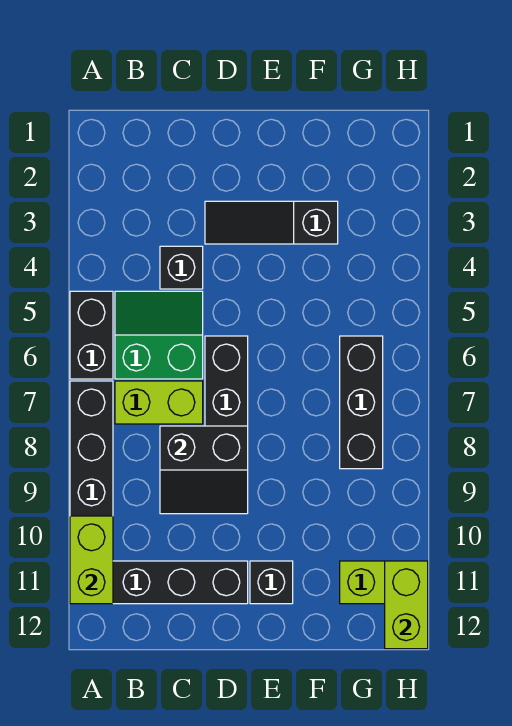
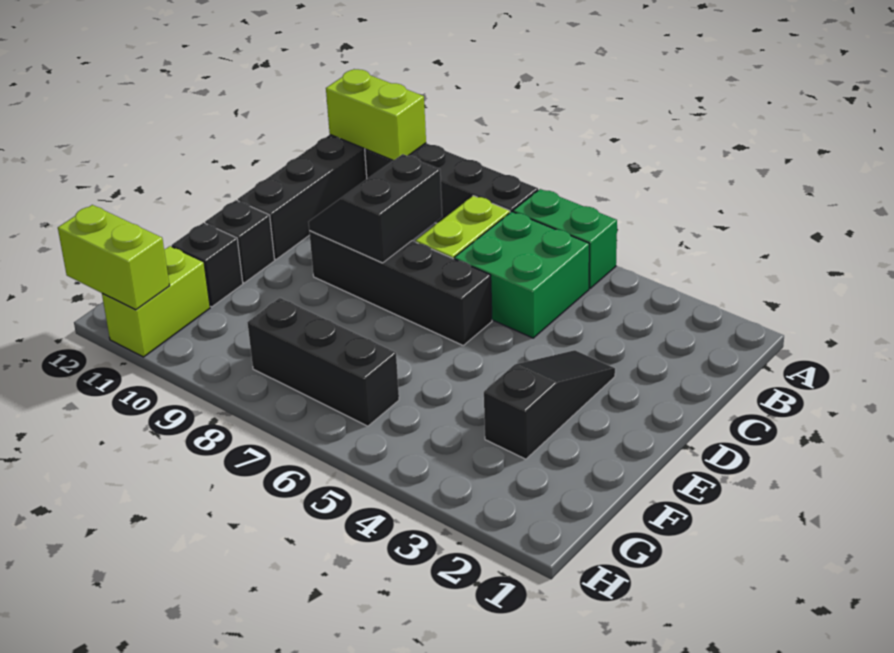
black brick A5:A6 level 1 -> green brick A5:A6 level 1
green slope B5:C6 level 1 top 6 -> green brick B5:C6 level 1
black brick C4 level 1 -> black brick F11 level 1

